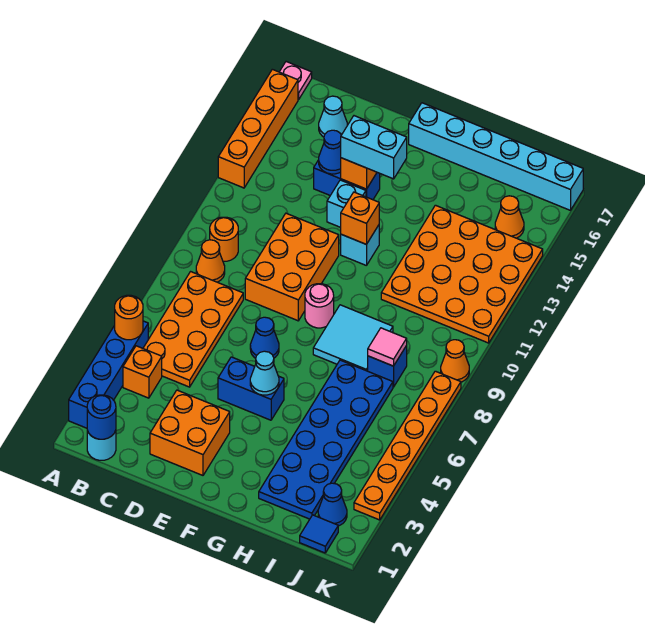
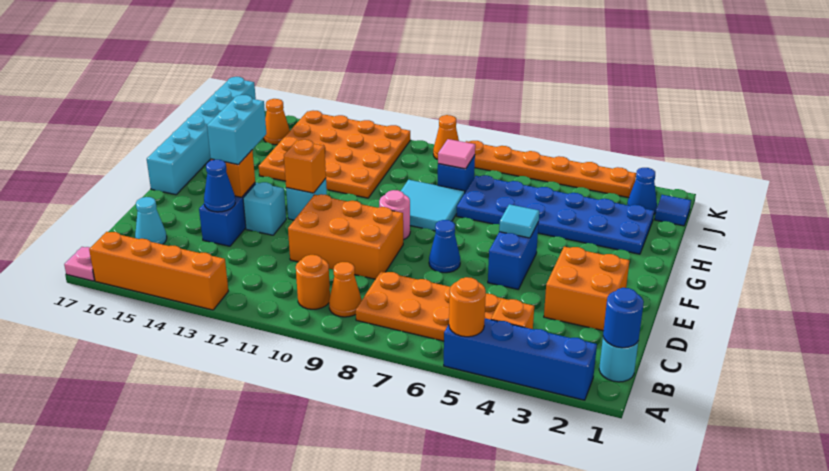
cyan cone F5 level 2 -> cyan tile F5 level 2

